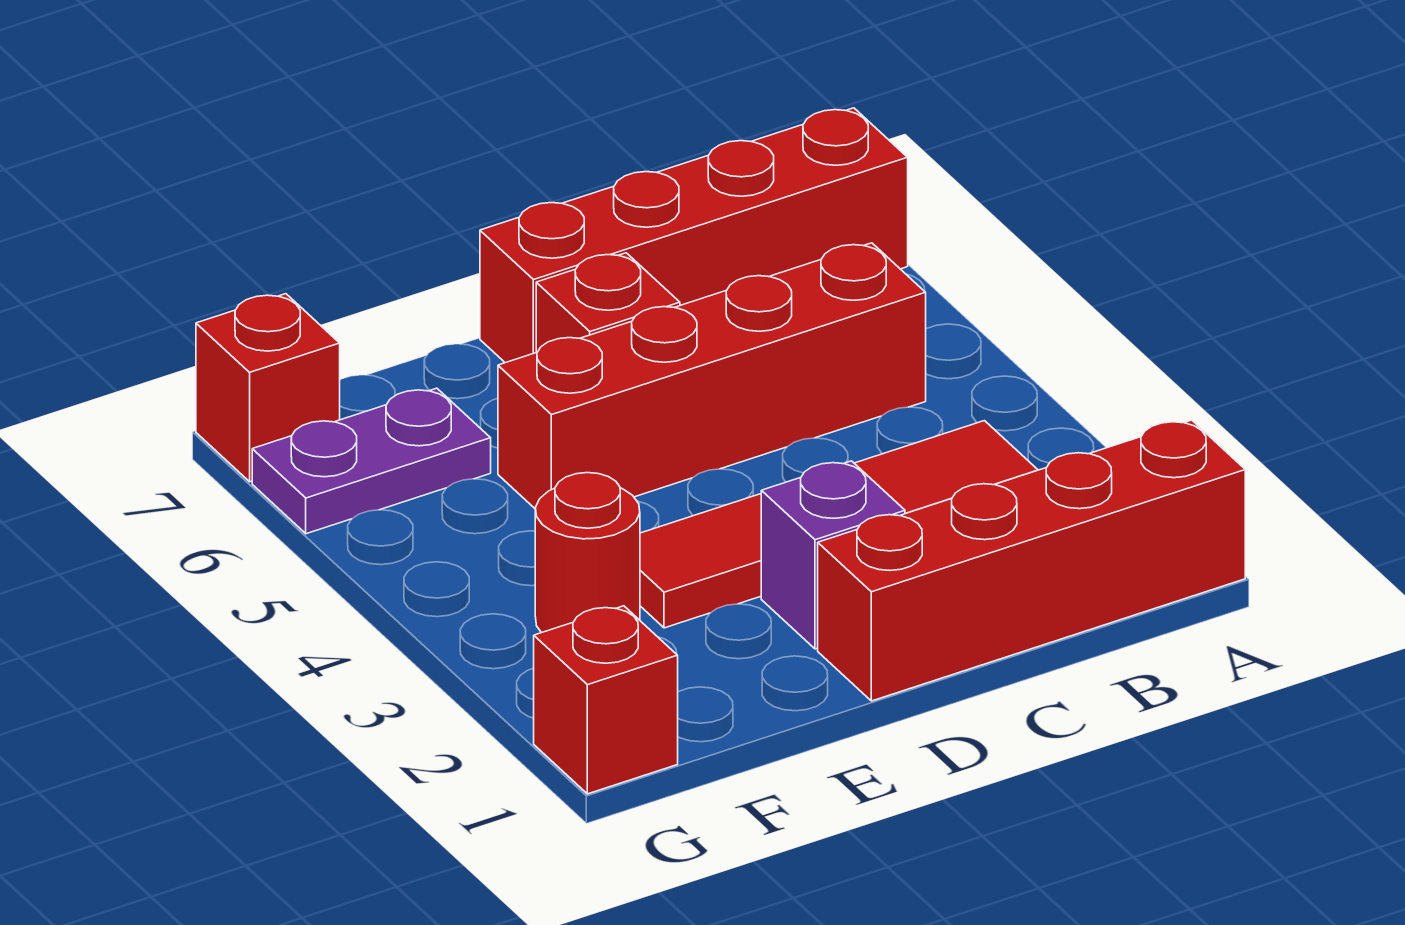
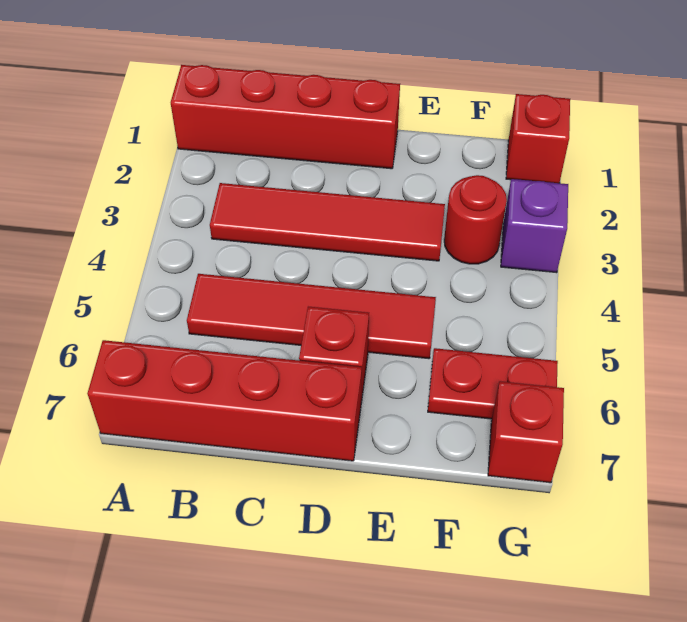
red brick B5:E5 level 1 -> red tile B5:E5 level 1
purple brick D2 level 1 -> purple brick G3 level 1
purple plate F6:G6 level 1 -> red plate F6:G6 level 1

